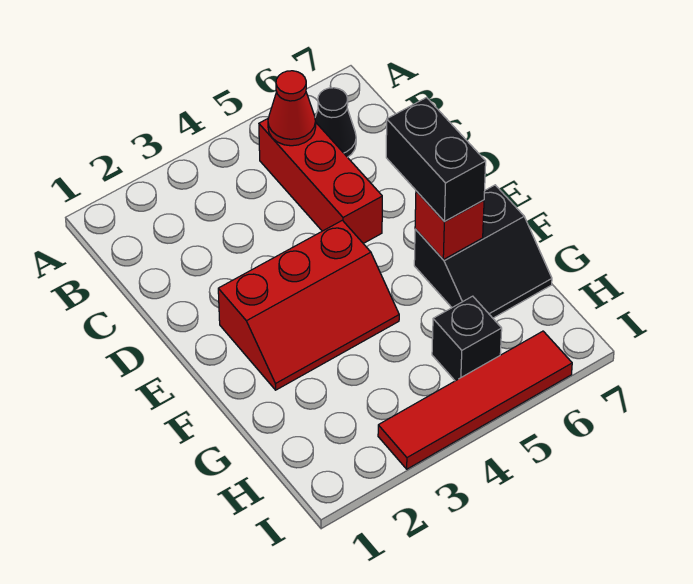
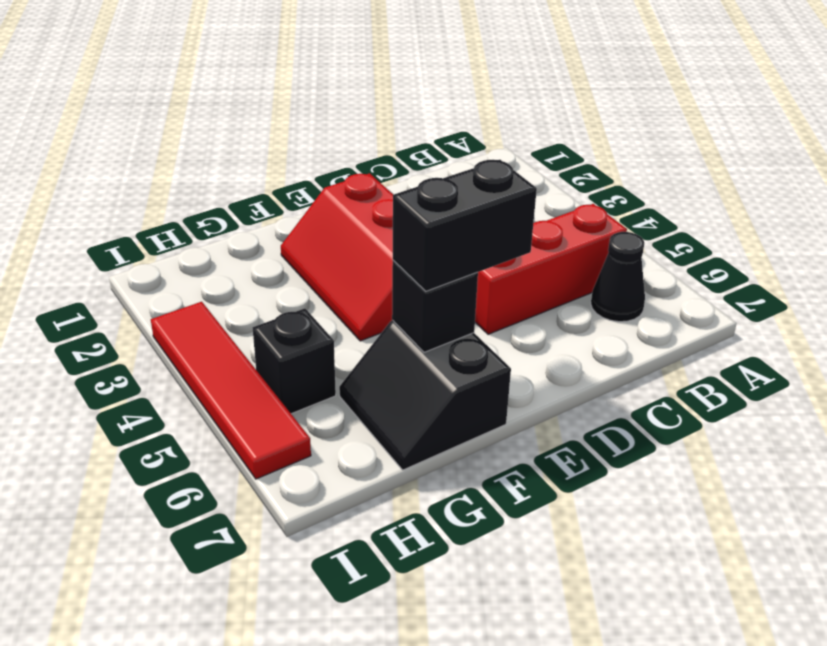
red cone B5 level 2 -> none
red brick F6 level 2 -> black brick F6 level 2

